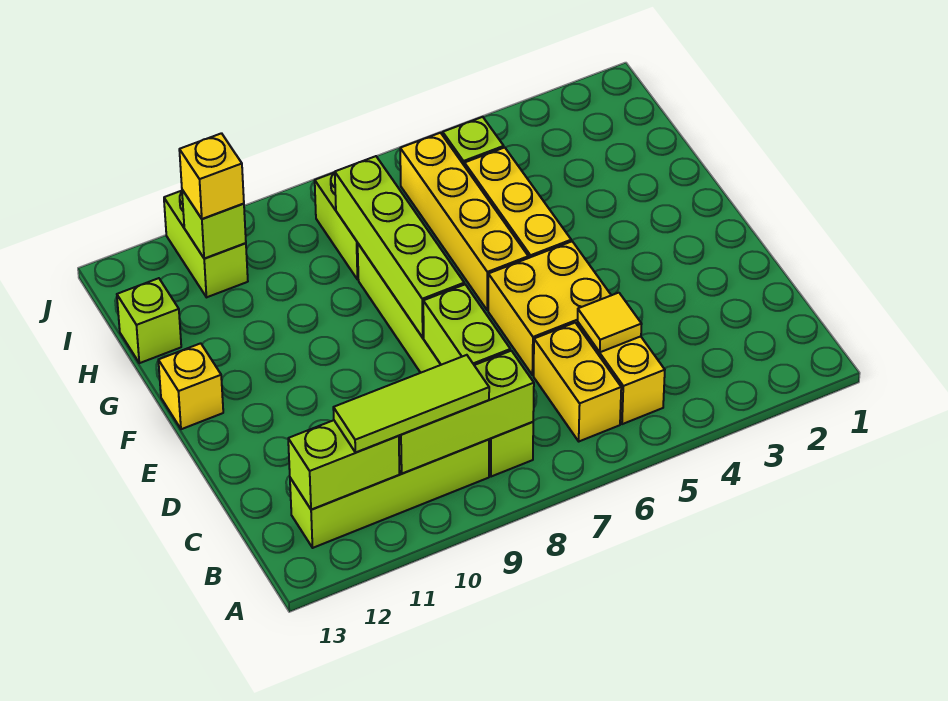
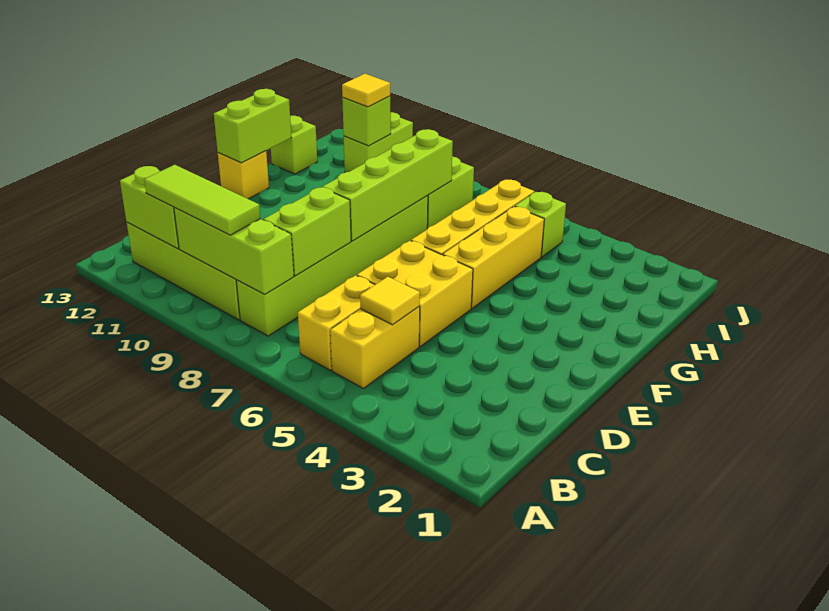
none -> lime brick F13:G13 level 2
yellow brick I11 level 3 -> yellow tile I11 level 3

